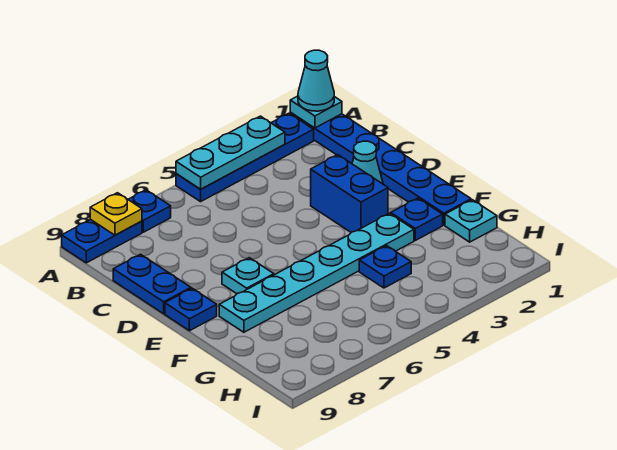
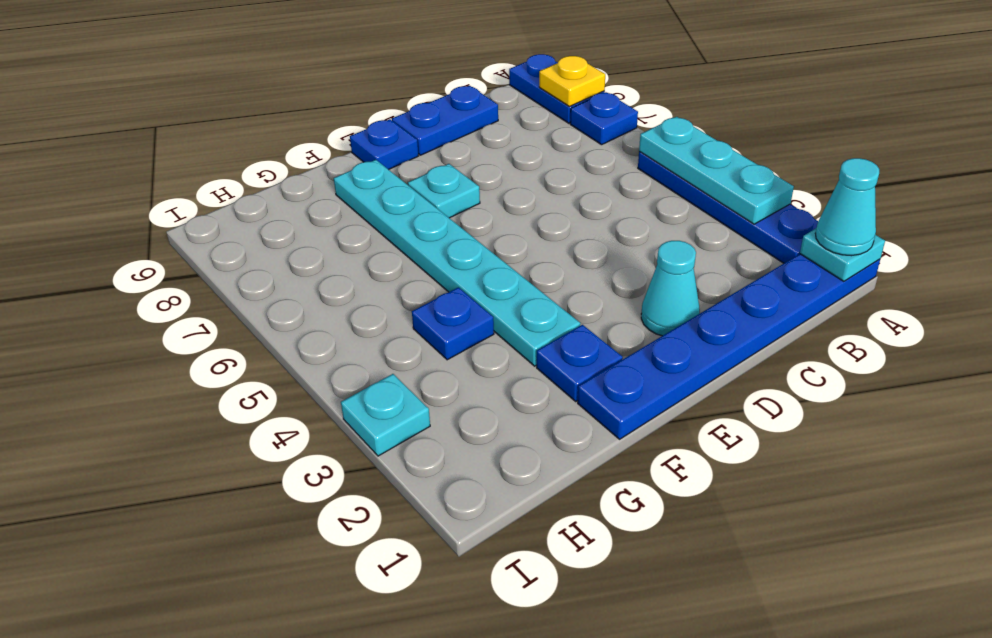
blue brick D3:E3 level 1 -> none
cyan plate G1 level 1 -> cyan plate I3 level 1

